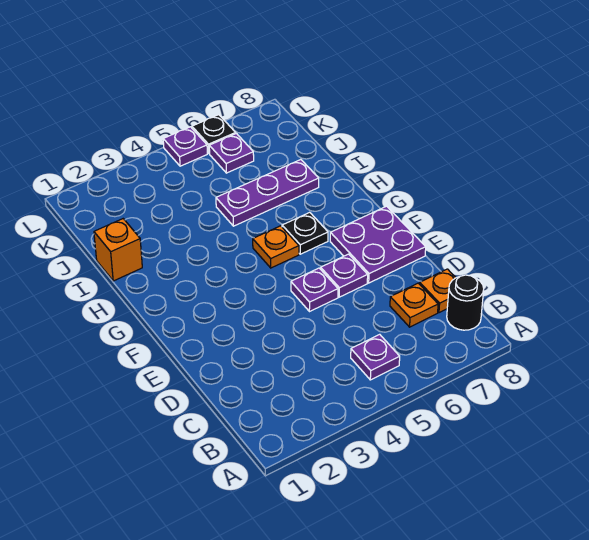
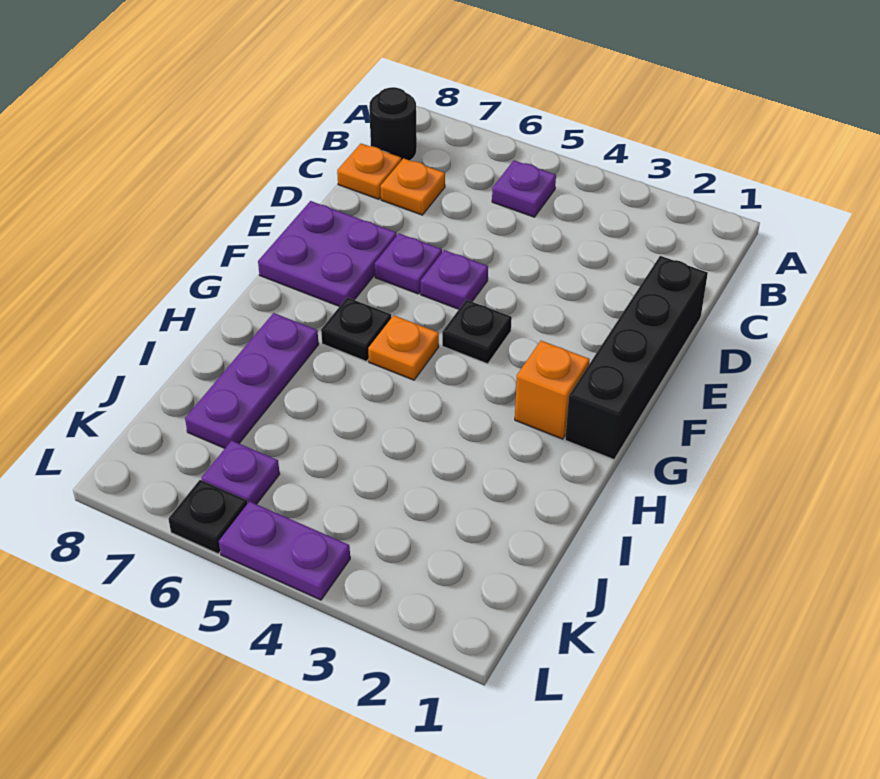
none -> black brick D1:G1 level 1
none -> black plate F4 level 1
orange brick I1 level 1 -> orange brick G2 level 1
purple plate I5:I7 level 1 -> purple plate H7:J7 level 1
purple plate L5 level 1 -> purple plate L4:L5 level 1

